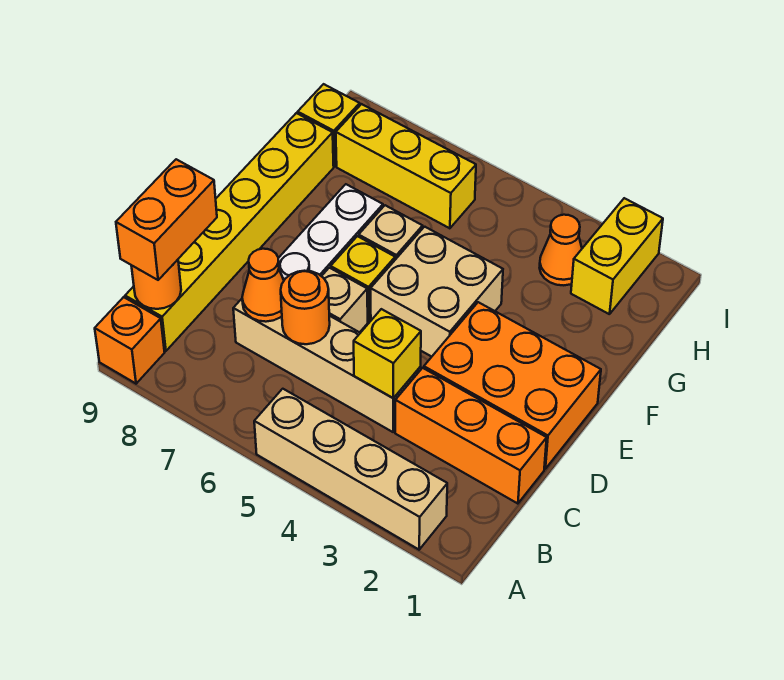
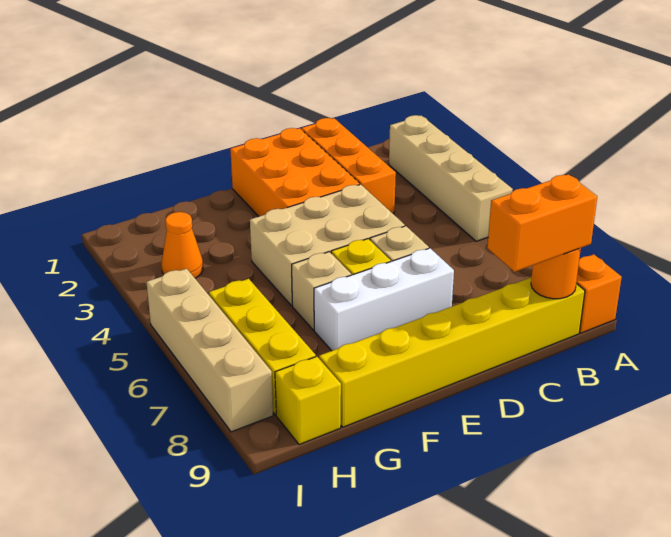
tan brick C4:C7 level 1 -> tan brick I5:I8 level 1
yellow brick C4 level 2 -> none
orange round brick C6 level 2 -> none
orange cone C7 level 2 -> none
tan brick E4:F5 level 1 -> tan brick D4:F5 level 1
yellow brick H2:I2 level 1 -> none

